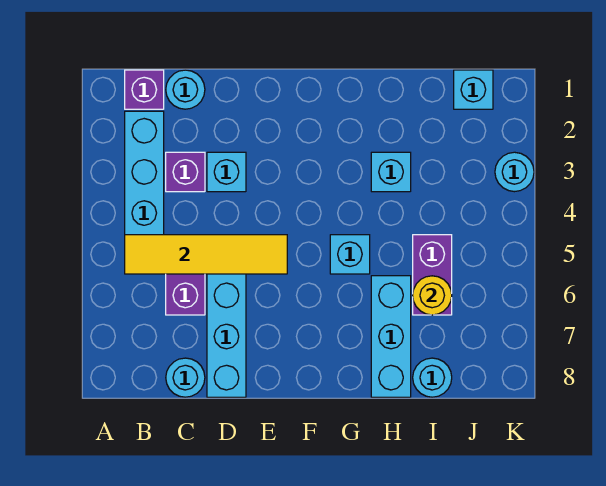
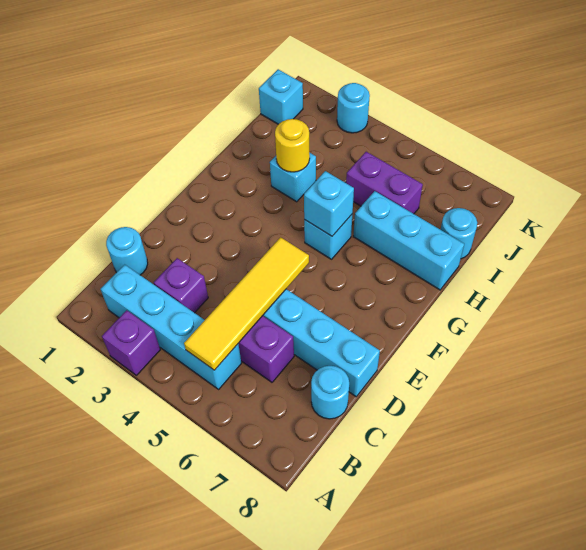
purple brick B1 level 1 -> purple brick A3 level 1
cyan brick D3 level 1 -> cyan brick G5 level 2
yellow round brick I6 level 2 -> yellow round brick H3 level 2

